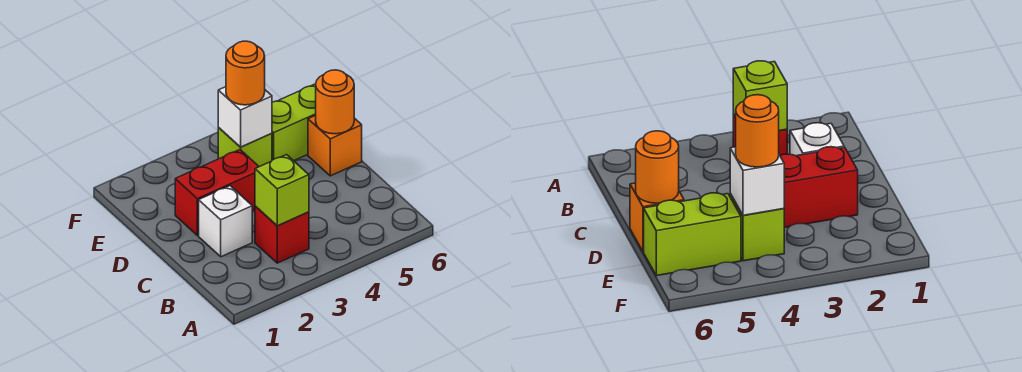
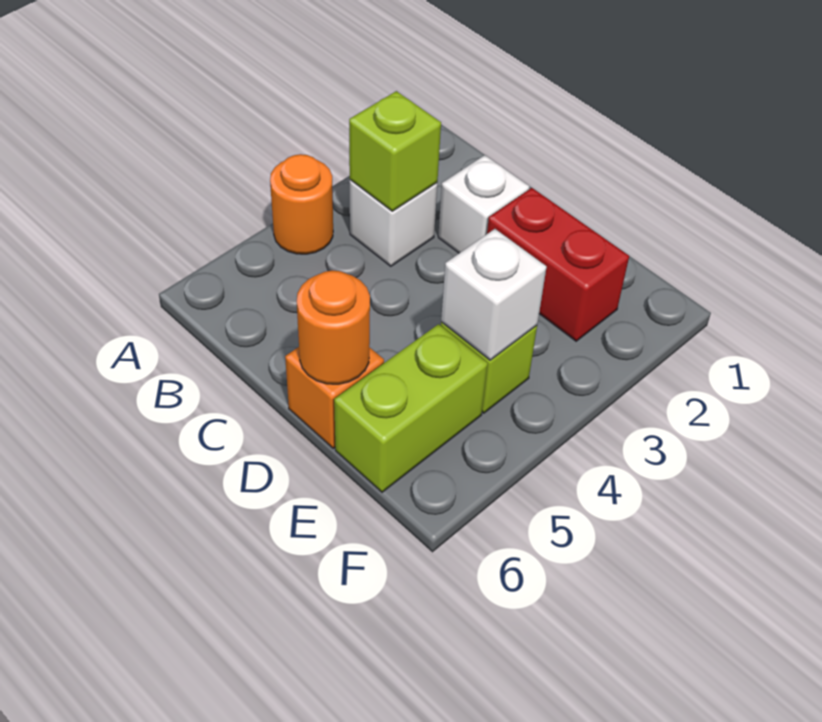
red brick B3 level 1 -> white brick B3 level 1
red brick D2:D3 level 1 -> red brick D2:E2 level 1
orange round brick E4 level 3 -> orange round brick A4 level 1

